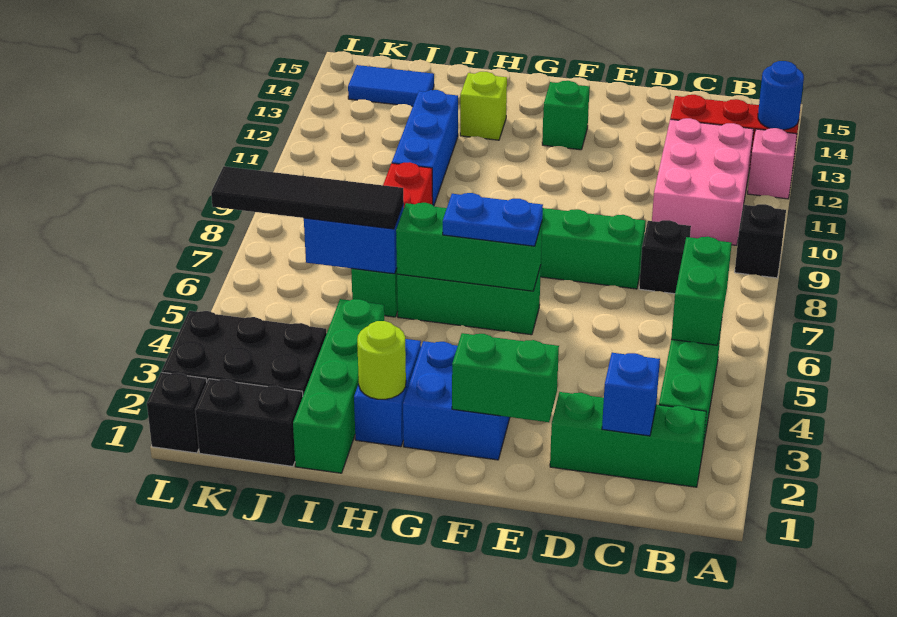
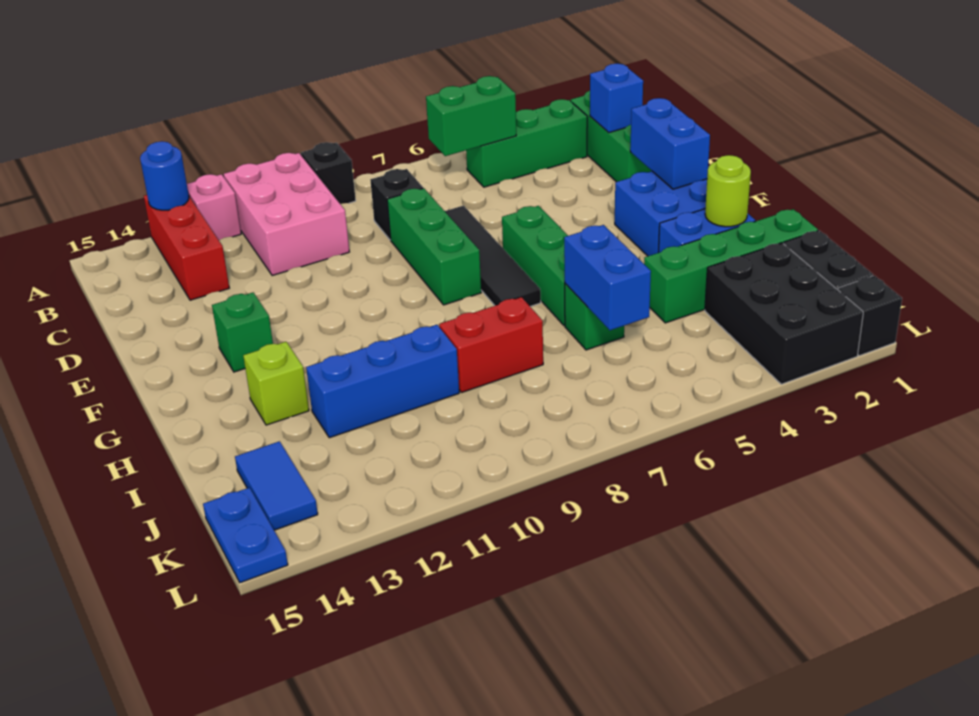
pink brick B10:C12 level 1 -> pink brick A10:C11 level 1
green brick E2:F2 level 2 -> blue brick E2:F2 level 2
green brick F6:H6 level 2 -> none
blue plate F6:G6 level 3 -> blue plate K15:L15 level 1
black tile I6:L6 level 3 -> black tile D7:G7 level 1

